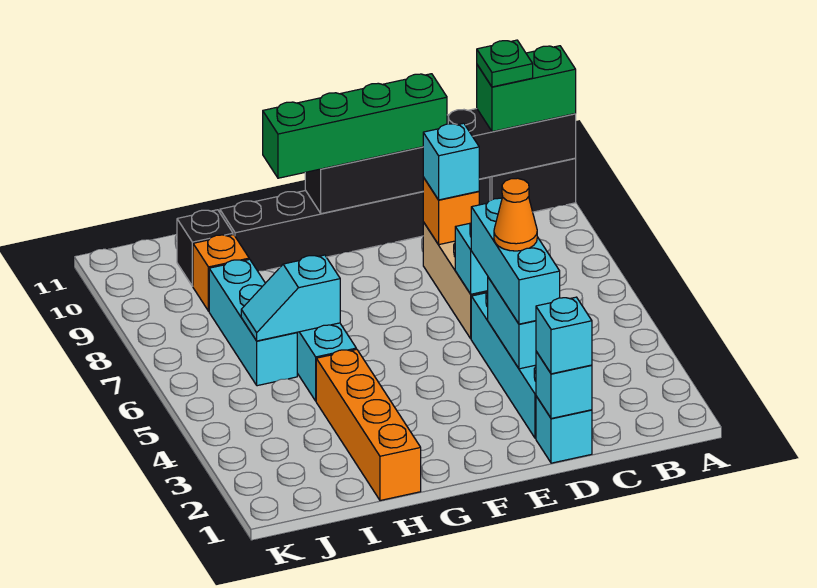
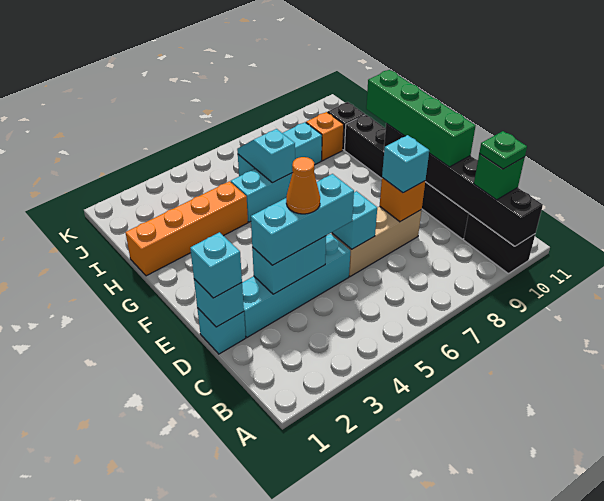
green brick A10:B10 level 3 -> green brick B10 level 3

